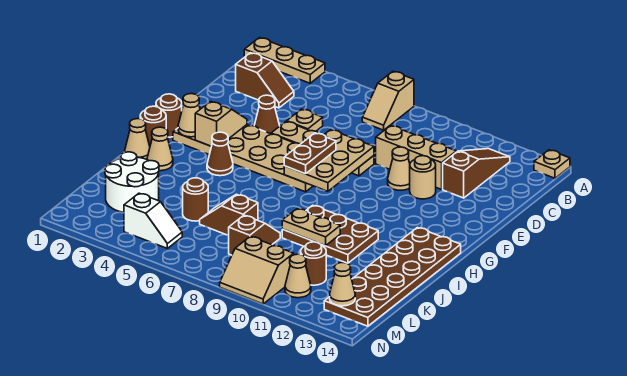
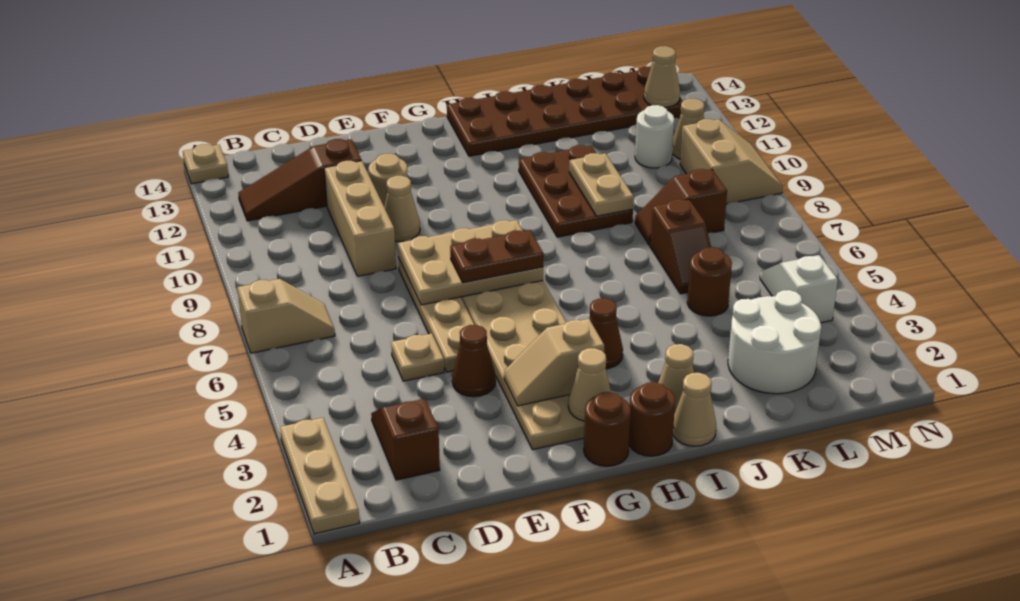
brown round brick L11 level 1 -> white round brick L11 level 1

